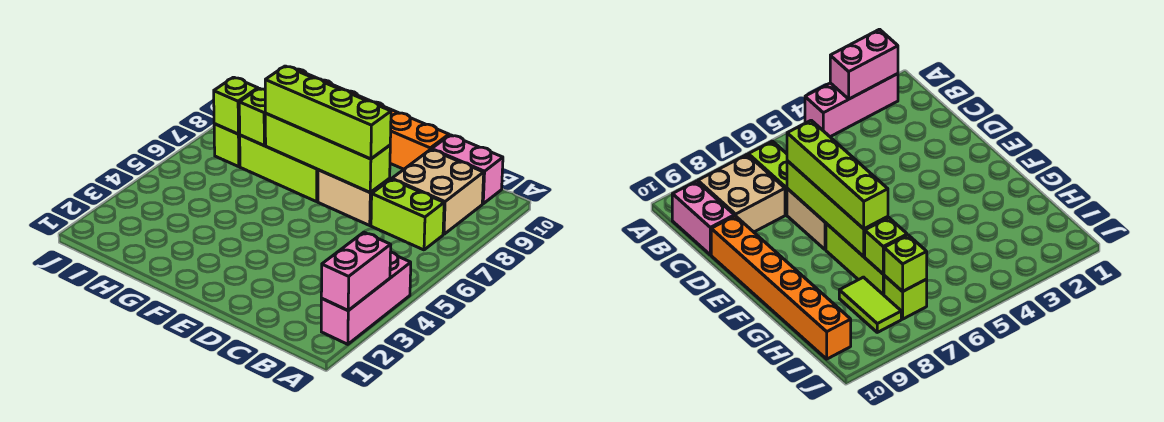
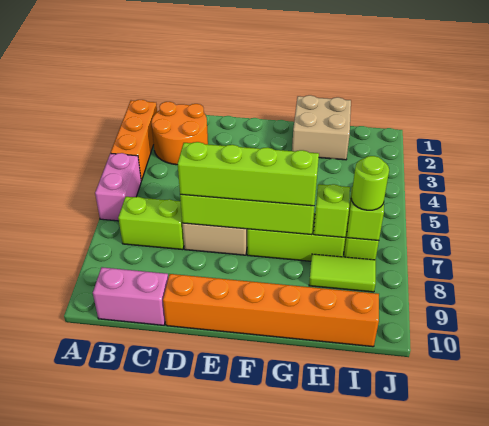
pink brick A2:A4 level 1 -> orange brick A2:A4 level 1
pink brick A2:A3 level 2 -> pink brick A5:A6 level 1
none -> orange round brick B2:C3 level 1
tan brick B8:C9 level 1 -> tan brick G1:H2 level 1
none -> lime round brick I7 level 3

